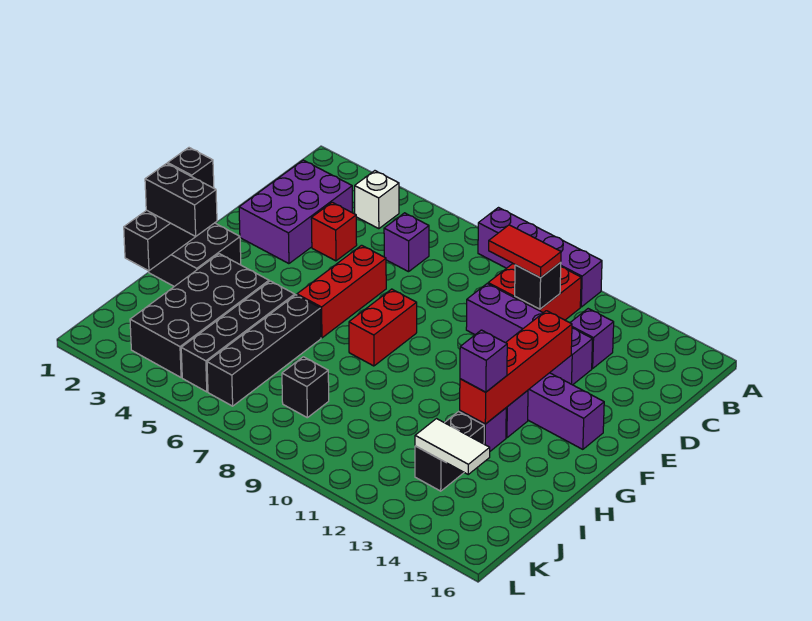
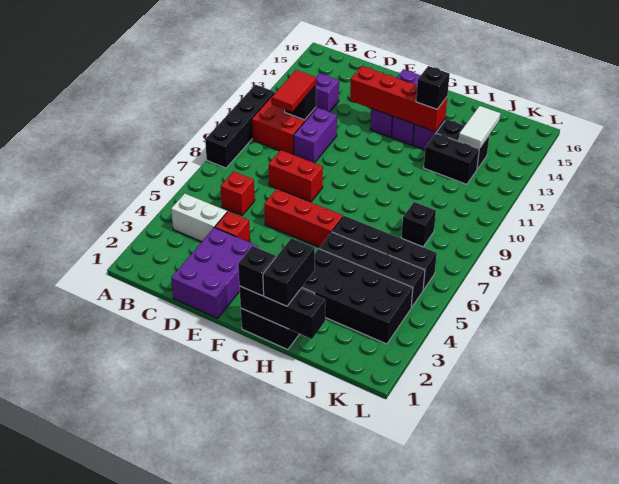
purple brick A8:A11 level 1 -> black brick A8:A11 level 1
white brick B4 level 1 -> white brick B4:C4 level 1
purple brick C2:E3 level 1 -> purple brick D1:E3 level 1
purple brick C6 level 1 -> red brick C6 level 1
purple brick D10:D13 level 1 -> purple brick D10:D11 level 1
red brick F8:G8 level 1 -> red brick D8:E8 level 1
purple brick H13 level 3 -> black brick H13 level 3
none -> black brick I12:J12 level 1

